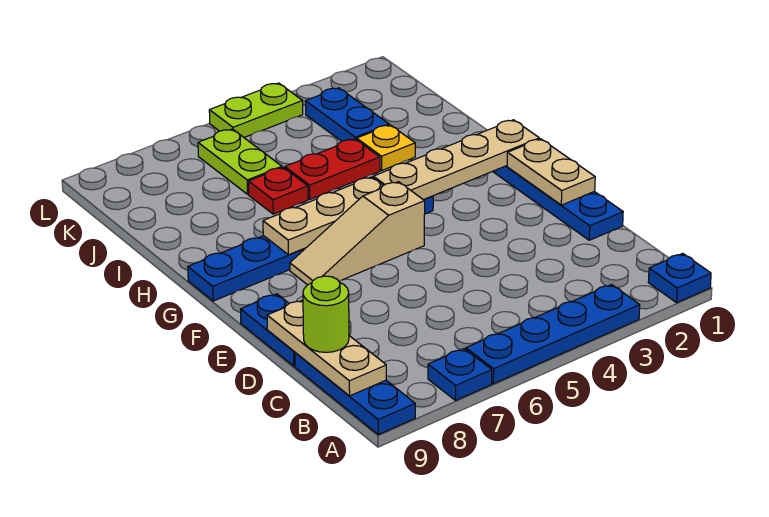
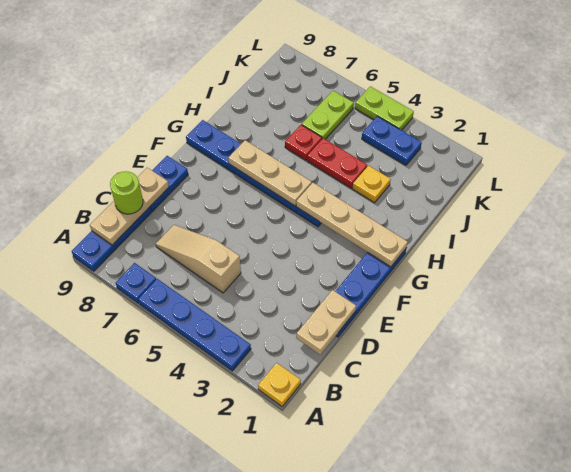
blue plate A1 level 1 -> yellow plate A1 level 1
tan plate E1:F1 level 2 -> tan plate C1:D1 level 2
tan slope F5:F7 level 1 top 5 -> tan slope C5:C7 level 1 top 5
blue plate J3:K3 level 1 -> blue plate K3:K4 level 1

